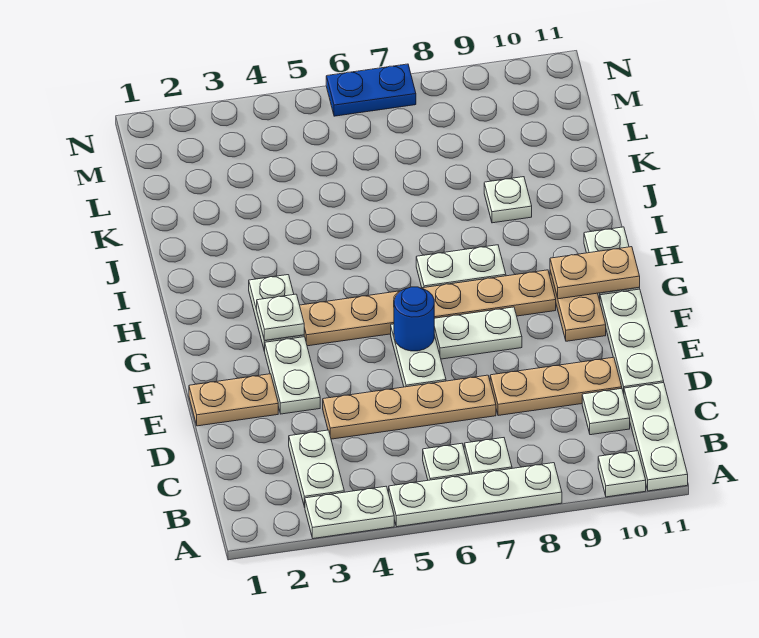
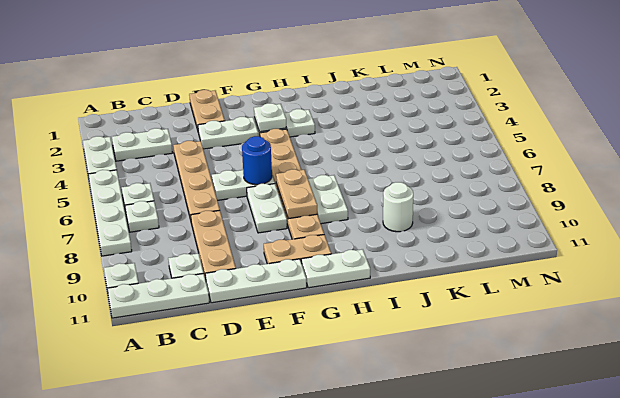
tan plate G10:G11 level 2 -> tan plate G7:G8 level 2
white plate J9 level 1 -> white round brick J9 level 1
blue plate N6:N7 level 1 -> none

